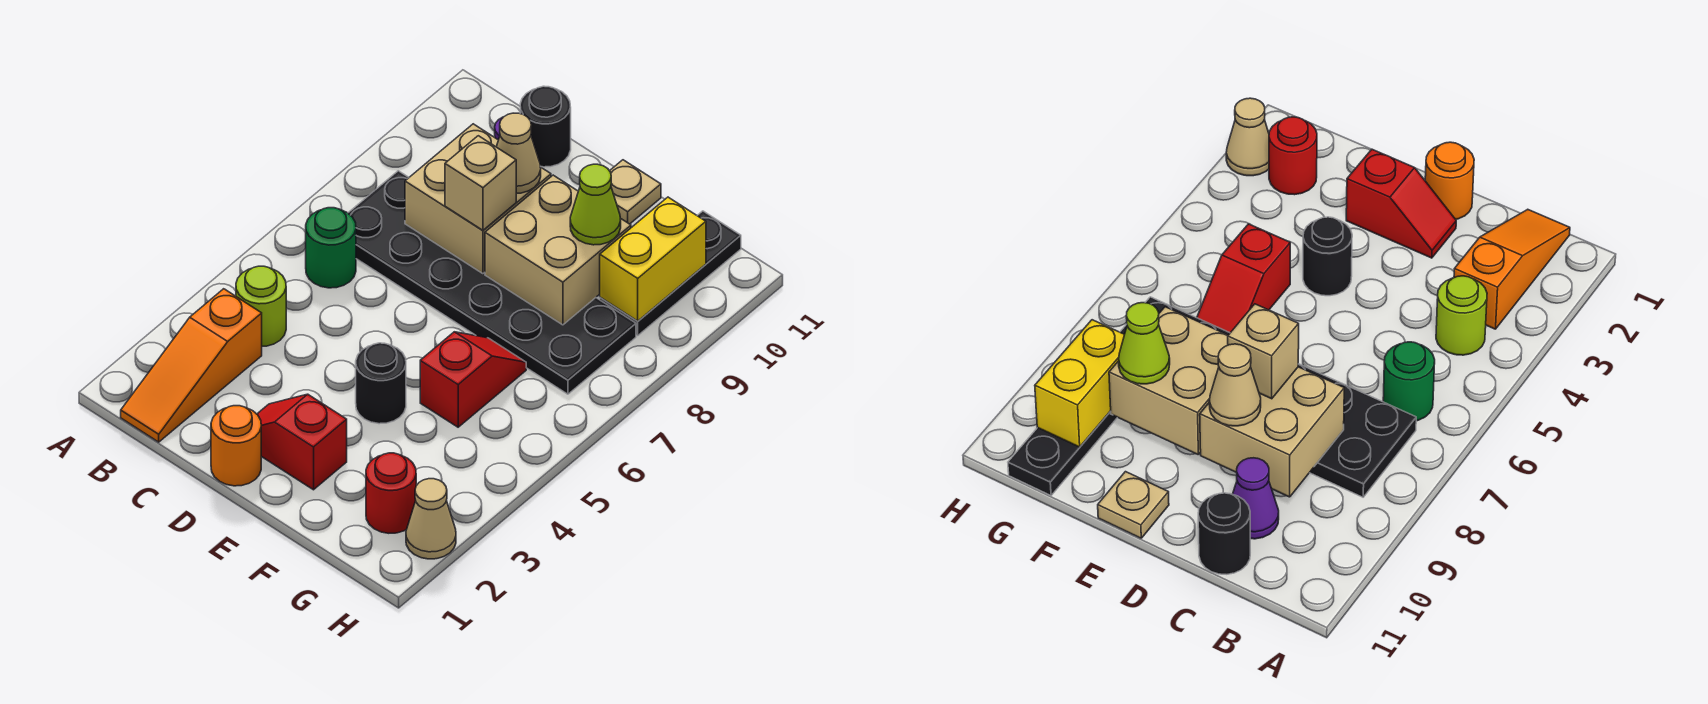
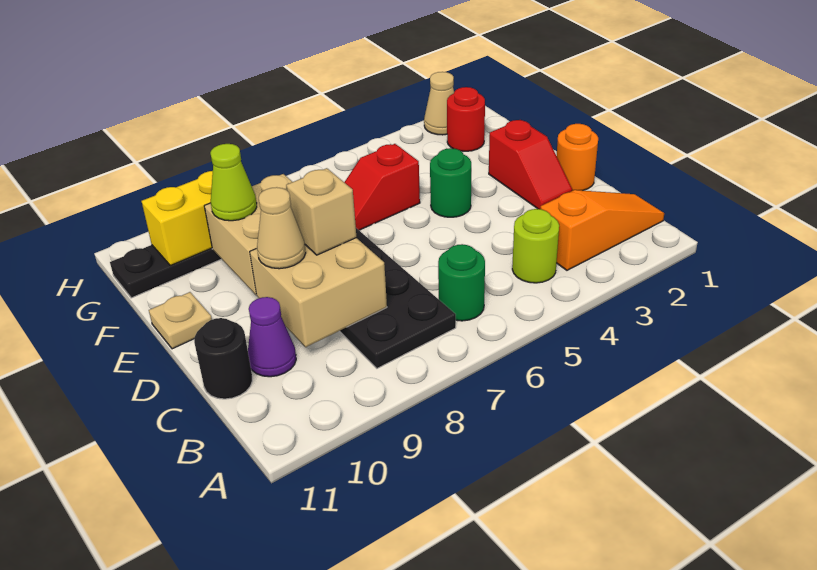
black round brick E4 level 1 -> green round brick E4 level 1

